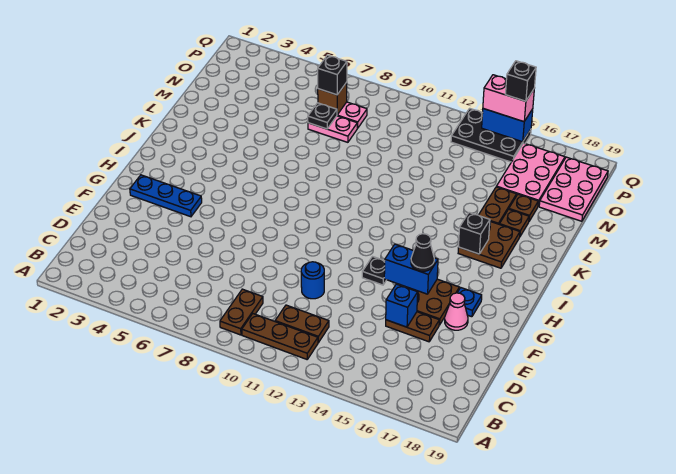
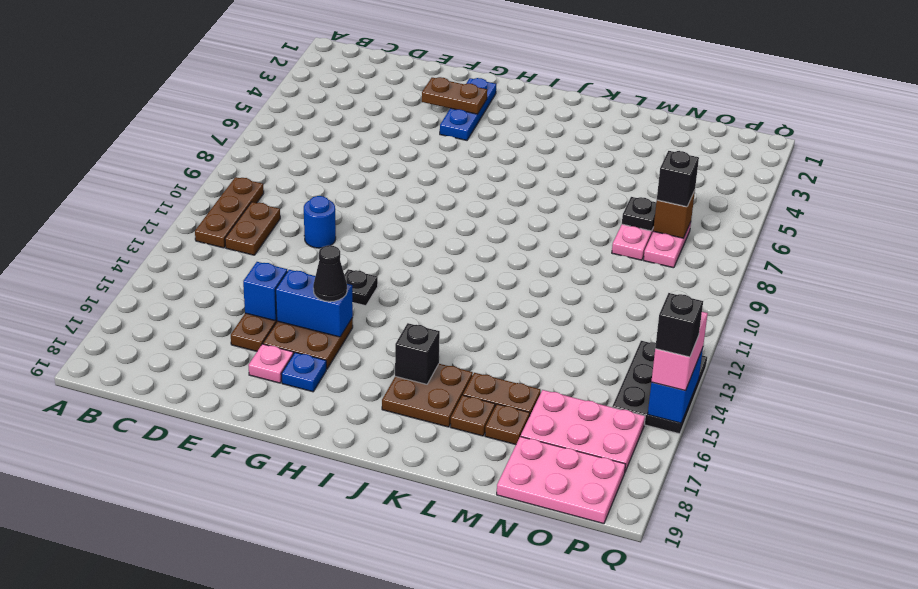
brown plate B9:C9 level 1 -> brown plate F3:G3 level 2
pink cone F17 level 1 -> pink plate F17 level 1
blue brick G14:G15 level 2 -> blue brick F15:G15 level 2

